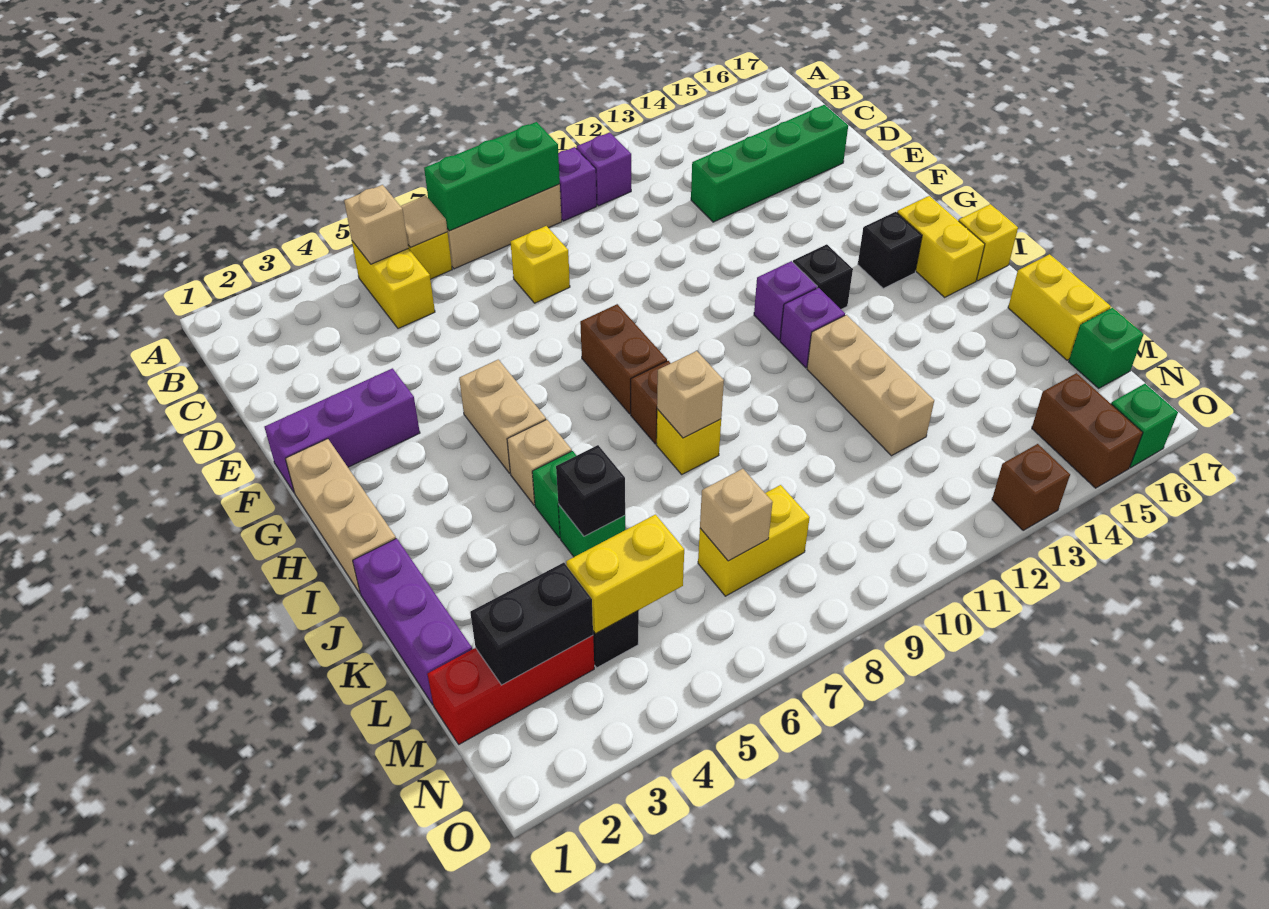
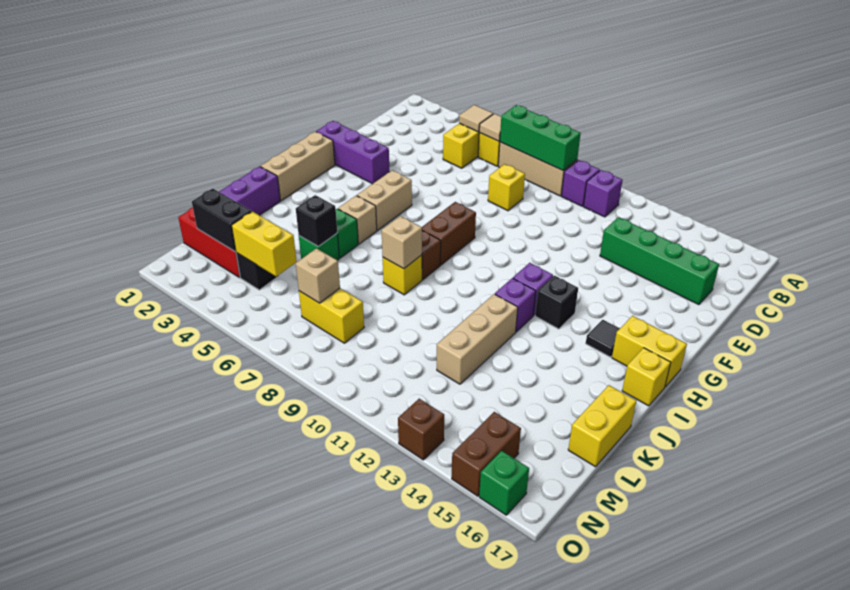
tan brick B5 level 2 -> tan tile B5 level 2
black brick H15 level 1 -> black tile H15 level 1
yellow brick H16:I16 level 1 -> yellow brick H16:H17 level 1
green brick M17 level 1 -> none

